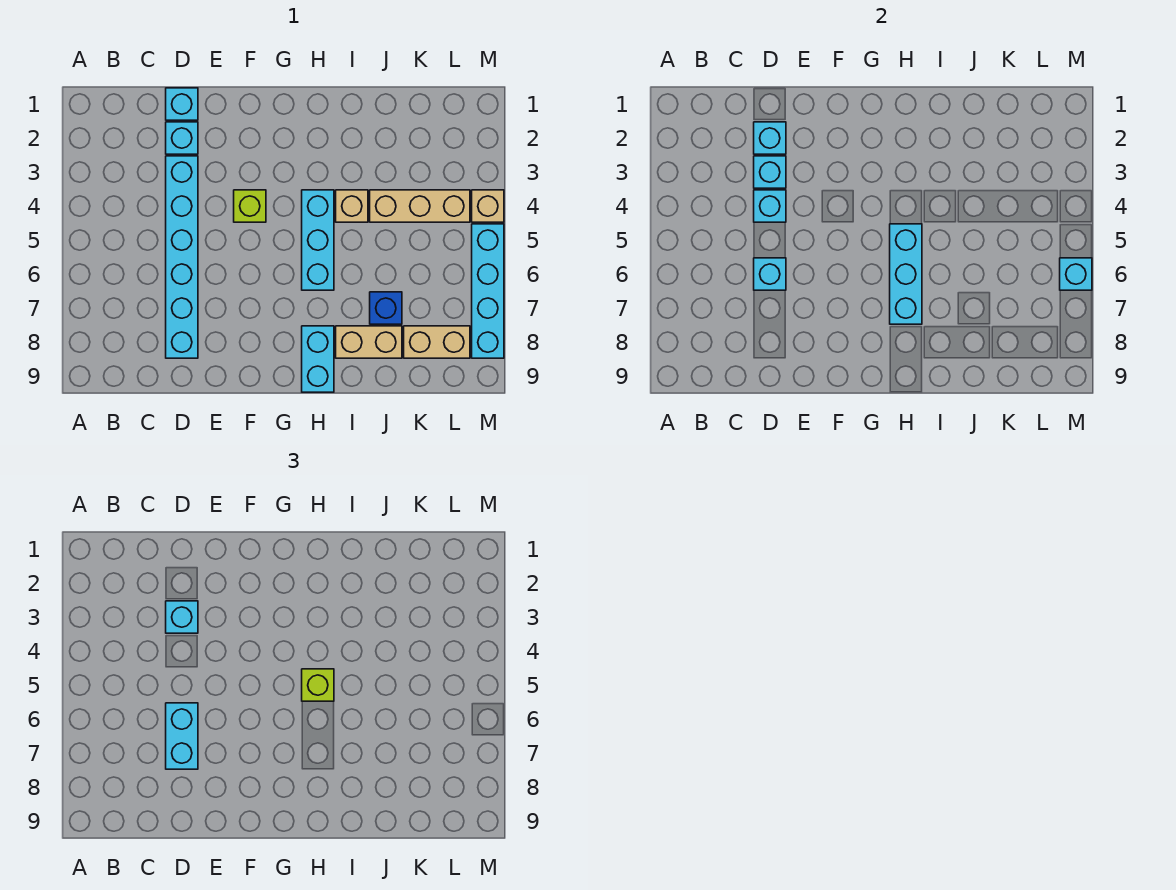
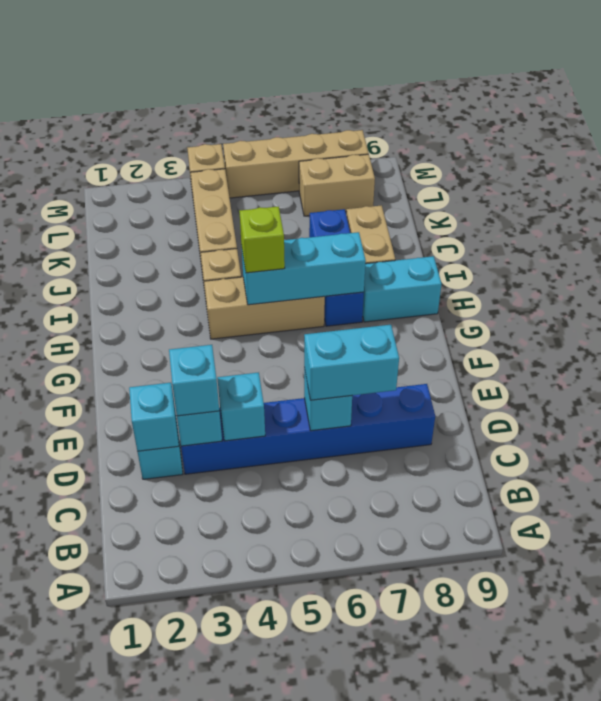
cyan brick D1 level 1 -> none
cyan brick D3:D8 level 1 -> blue brick D3:D8 level 1
lime brick F4 level 1 -> none
cyan brick H4:H6 level 1 -> tan brick H4:H6 level 1
blue brick J7 level 1 -> blue brick H7:J7 level 1
tan brick K8:L8 level 1 -> tan brick L7:L8 level 1
cyan brick M5:M8 level 1 -> tan brick M5:M8 level 1
cyan brick M6 level 2 -> none

